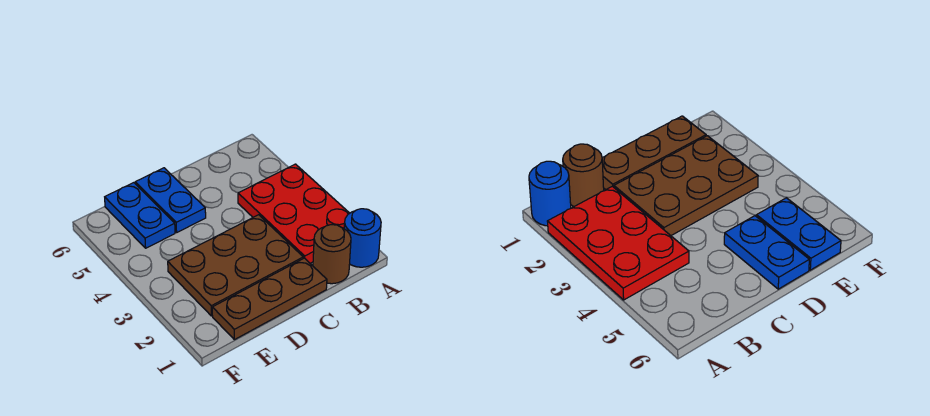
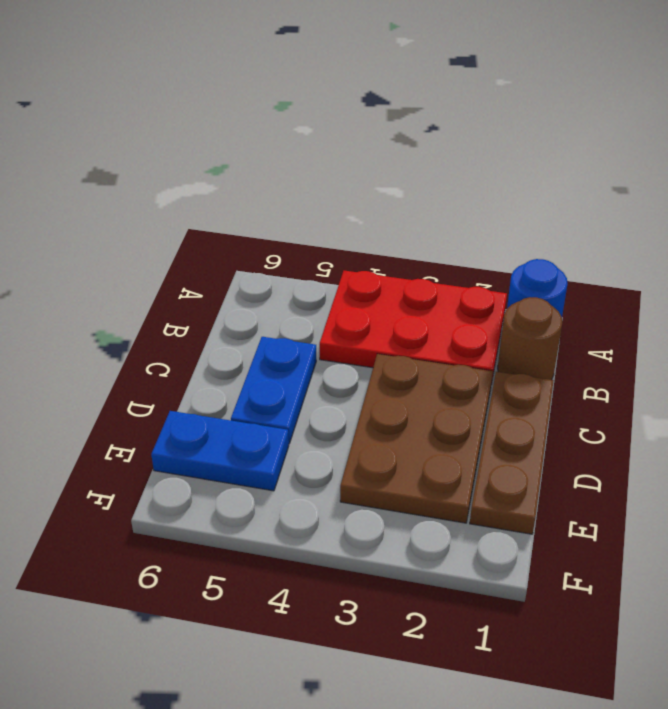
blue plate D5:D6 level 1 -> blue plate C5:D5 level 1

